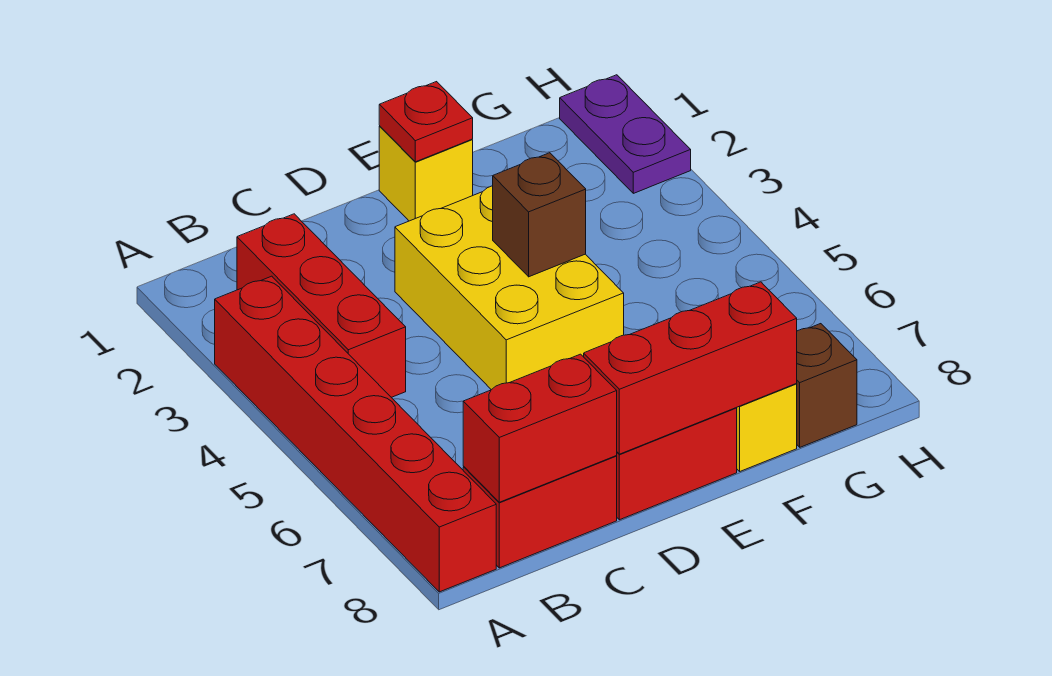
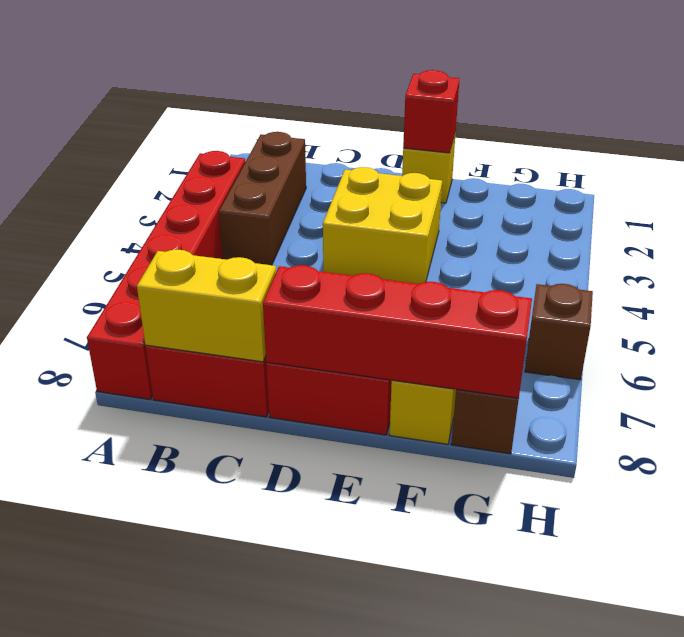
red brick B2:B4 level 1 -> brown brick B2:B4 level 1
red brick B8:C8 level 2 -> yellow brick B8:C8 level 2
yellow brick D3:E5 level 1 -> yellow brick D3:E4 level 1
red brick D8:F8 level 2 -> red brick D8:G8 level 2
red plate E1 level 2 -> red brick E1 level 2
brown brick E4 level 2 -> brown brick H6 level 1
purple plate H1:H2 level 1 -> none

